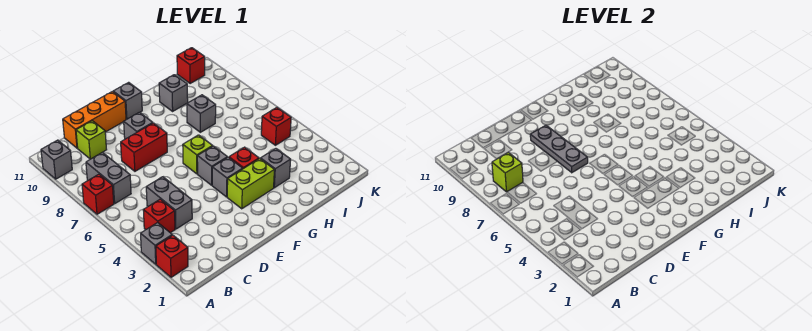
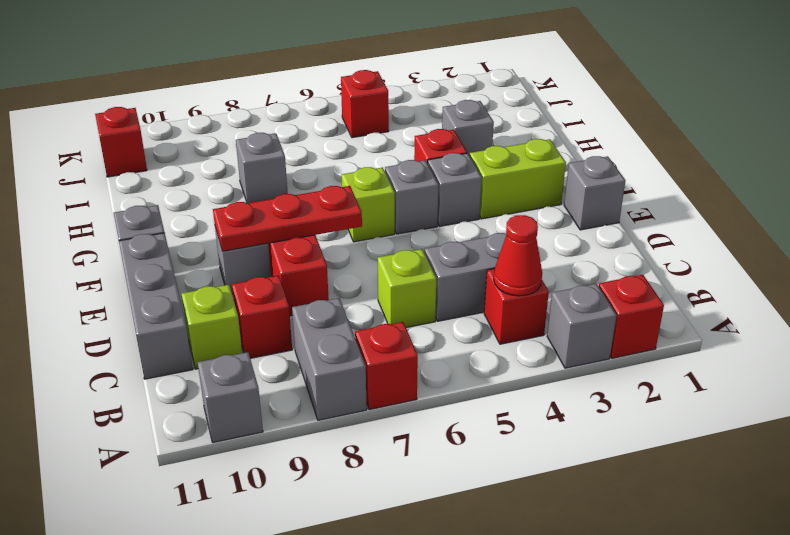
none -> red cone B4 level 2
grey brick B7:B8 level 1 -> grey brick A8:B8 level 1
lime brick B8 level 2 -> lime brick C6 level 1
none -> red brick C9 level 1
orange brick C11:E11 level 1 -> grey brick C11:E11 level 1
grey plate E7:E9 level 2 -> red plate E7:E9 level 2
lime brick F3:G3 level 1 -> lime brick F2:F3 level 1
grey brick H10 level 1 -> grey brick E1 level 1

